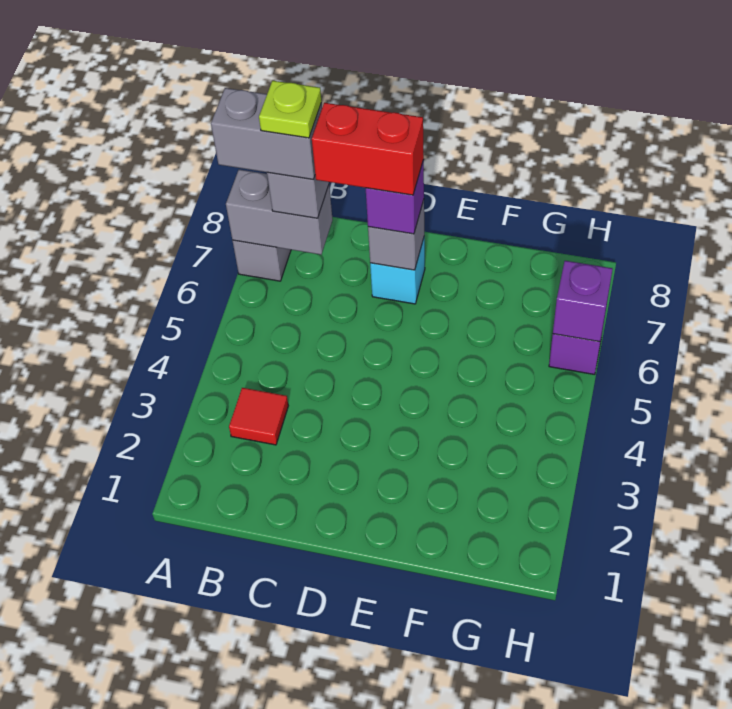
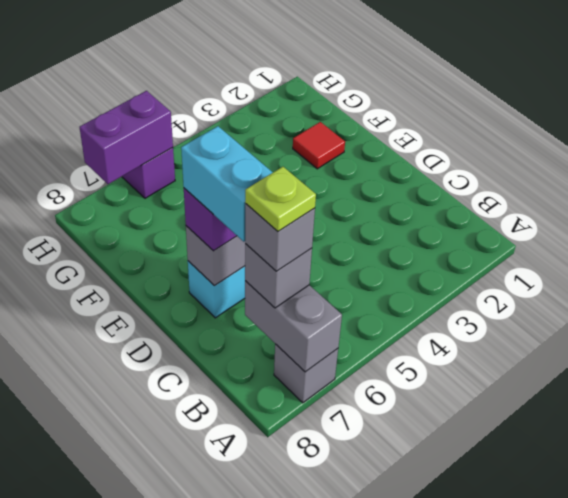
grey brick A7:B7 level 4 -> grey brick B7 level 4
red tile B3 level 1 -> red tile F2 level 1
red brick C7:D7 level 4 -> cyan brick C7:D7 level 4
purple brick H6 level 2 -> purple brick H6:H7 level 2

